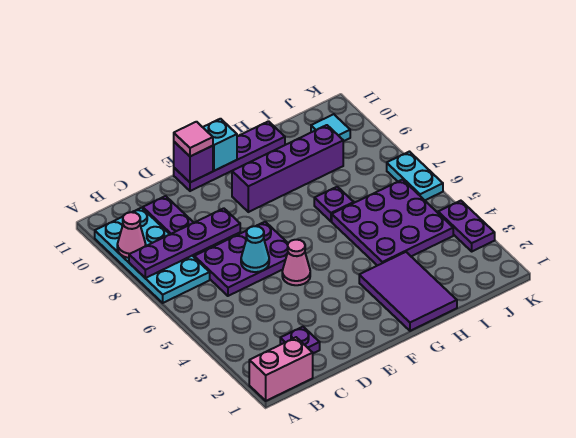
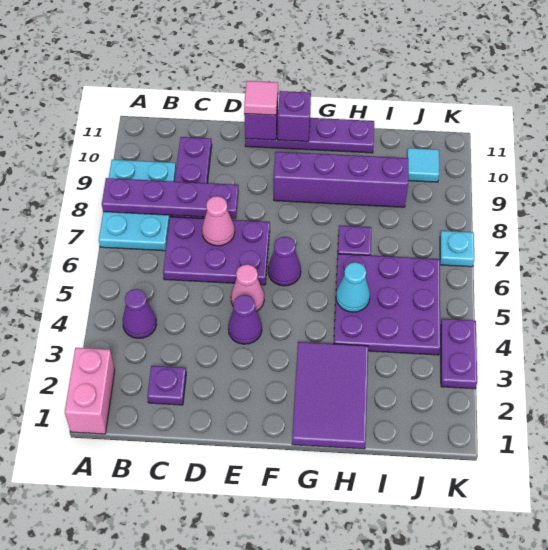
pink brick A1:B1 level 1 -> pink brick A1:A2 level 1
cyan plate A7:B10 level 1 -> cyan plate A7:B9 level 1
pink cone A9 level 2 -> pink cone D7 level 2
none -> purple cone B4 level 1
cyan cone D6 level 2 -> cyan cone H5 level 2
none -> purple cone E4 level 1
none -> purple cone F6 level 1
cyan brick F11 level 2 -> purple brick F11 level 2
cyan plate K6:K7 level 1 -> cyan plate K7 level 1

